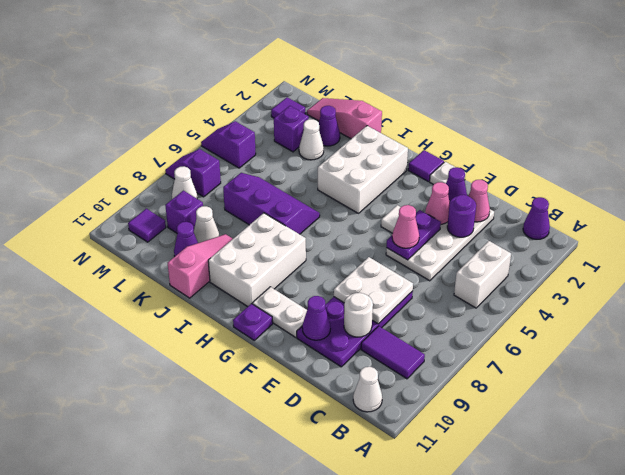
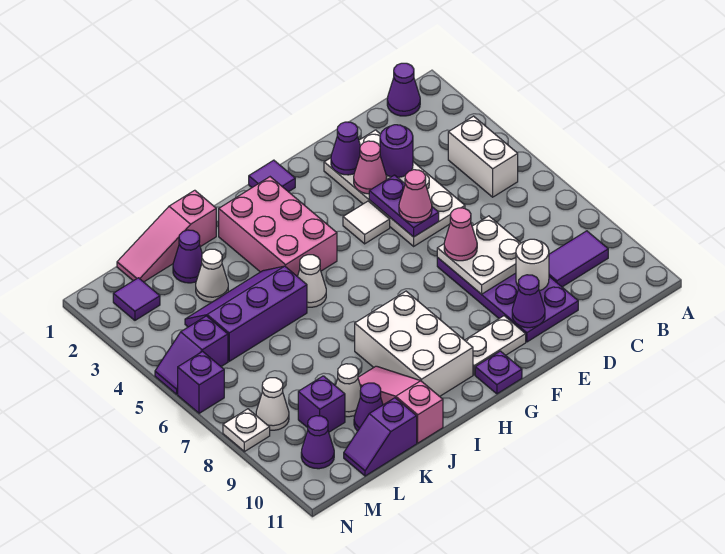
white cone B11 level 1 -> white cone I5 level 1
pink cone D2 level 2 -> pink cone E7 level 3
white plate F1 level 1 -> white plate N8 level 1
white brick H2:I4 level 1 -> pink brick H2:I4 level 1
purple slope I6:K7 level 1 top 7 -> purple slope J4:L5 level 1 top 5
purple brick L3 level 1 -> purple brick N6 level 1
purple slope M7:N7 level 1 top M -> purple slope K11:L11 level 1 top K
purple tile M10 level 1 -> purple cone M10 level 1

